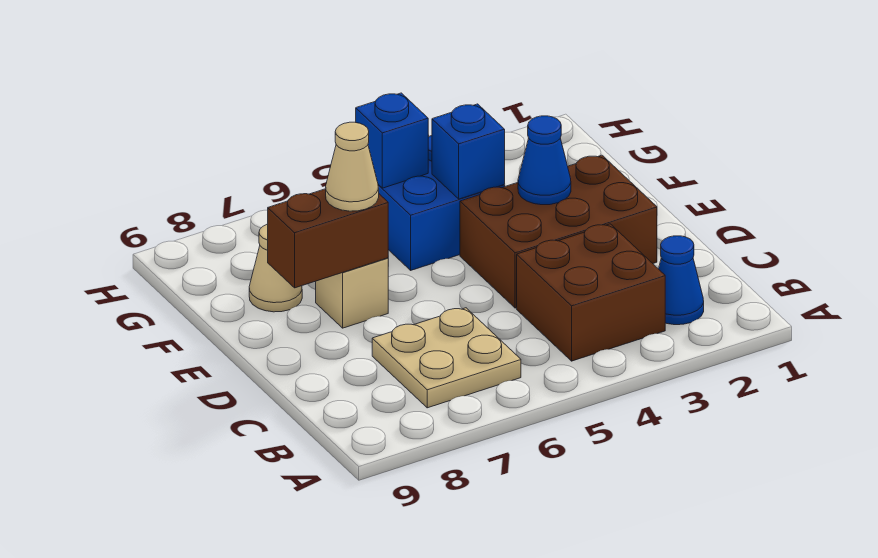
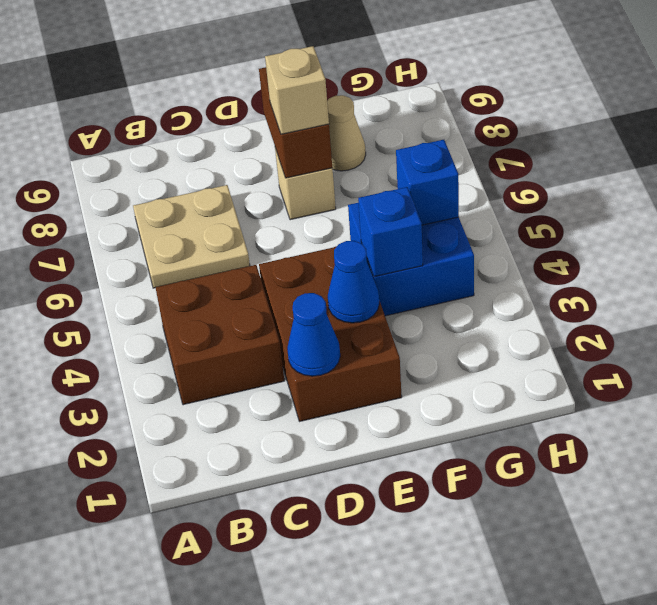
blue cone B2 level 1 -> blue cone D2 level 2
tan cone E7 level 3 -> tan brick E7 level 3

